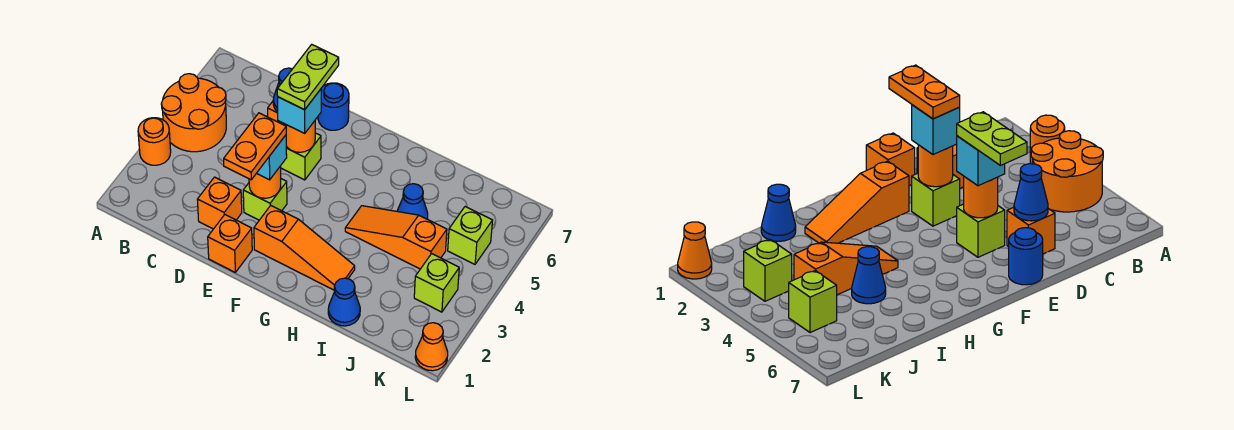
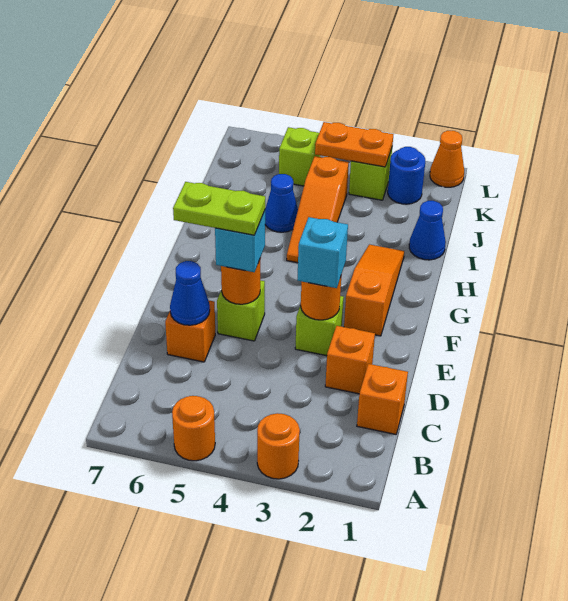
orange round brick A4:B5 level 1 -> orange round brick A5 level 1
orange brick E1 level 1 -> orange brick C1 level 1
orange plate E2:E3 level 4 -> orange plate K3:K4 level 2
blue round brick E7 level 1 -> blue round brick K2 level 1

